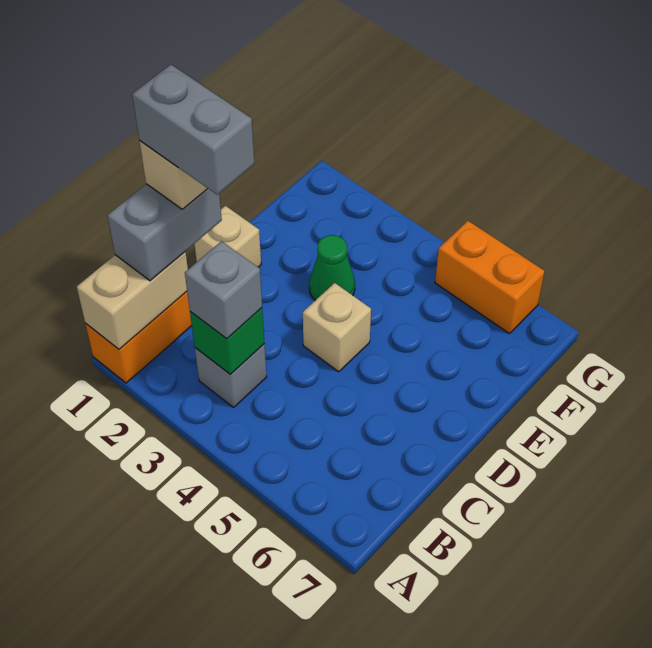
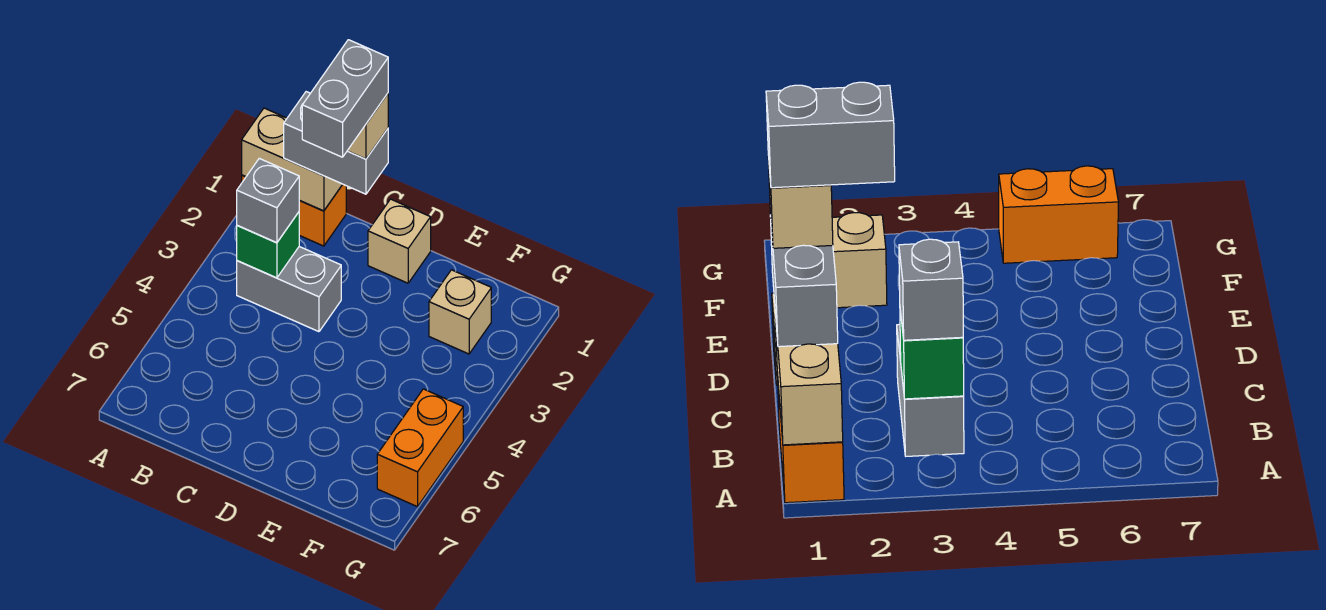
grey brick B3 level 1 -> grey brick B3:C3 level 1
tan brick D4 level 1 -> tan brick F2 level 1
green cone E3 level 1 -> none

